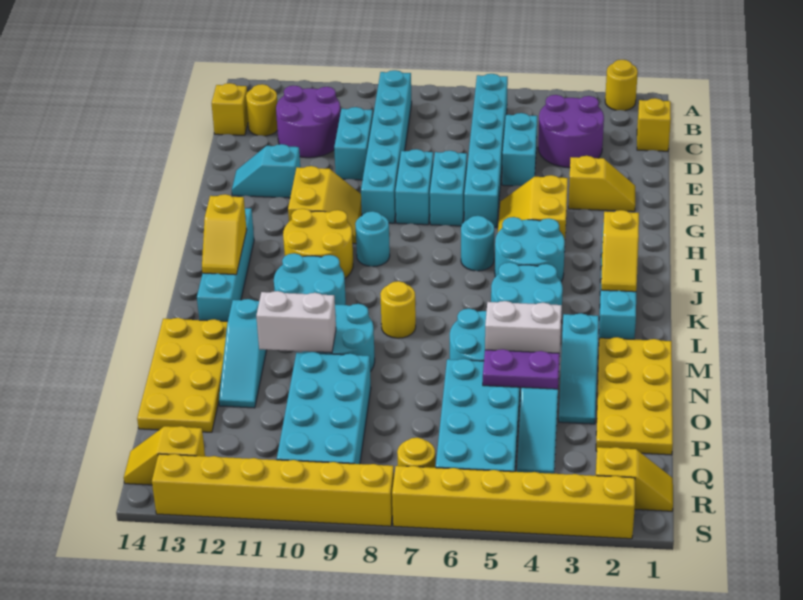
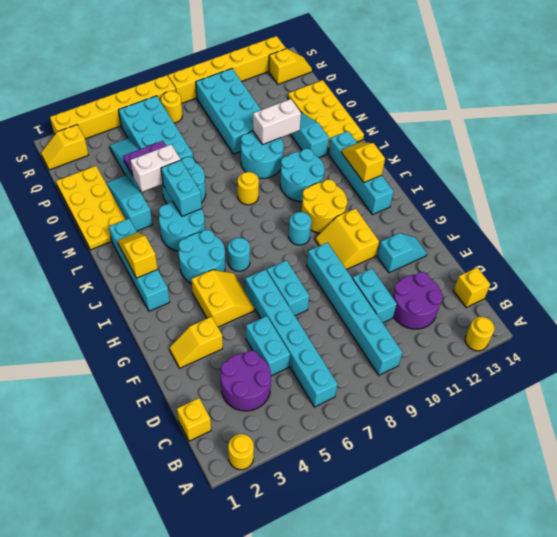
yellow round brick C13 level 1 -> yellow round brick A13 level 1
cyan brick F8:G8 level 1 -> cyan brick L5:M5 level 2

